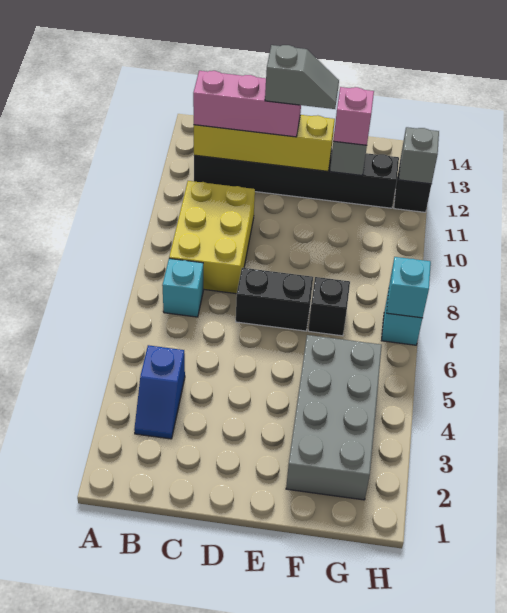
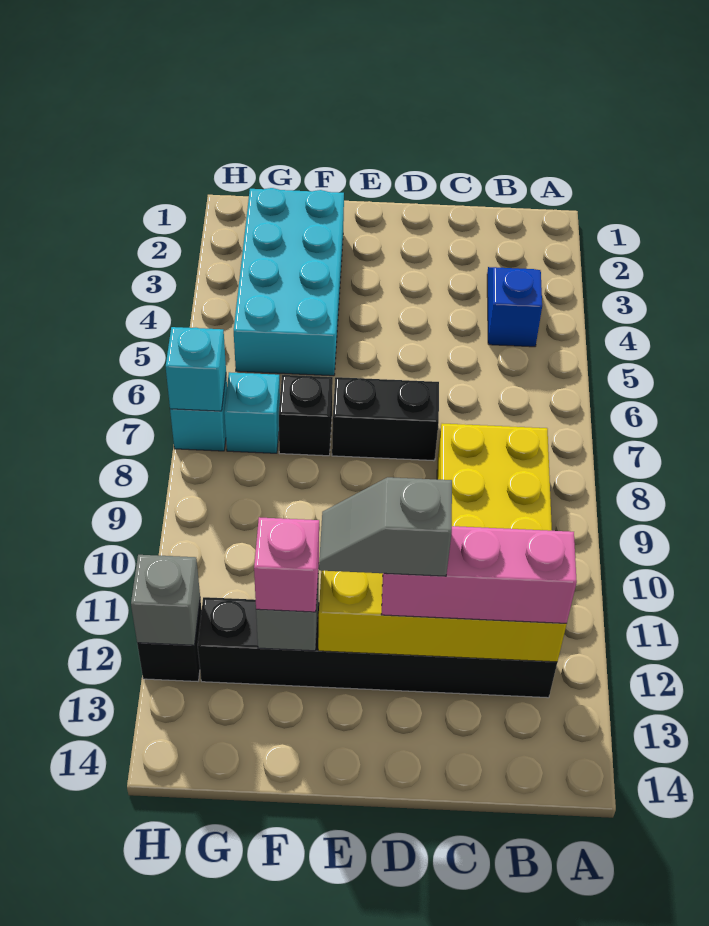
cyan brick B7 level 1 -> cyan brick G7 level 1
grey brick F2:G5 level 1 -> cyan brick F2:G5 level 1

